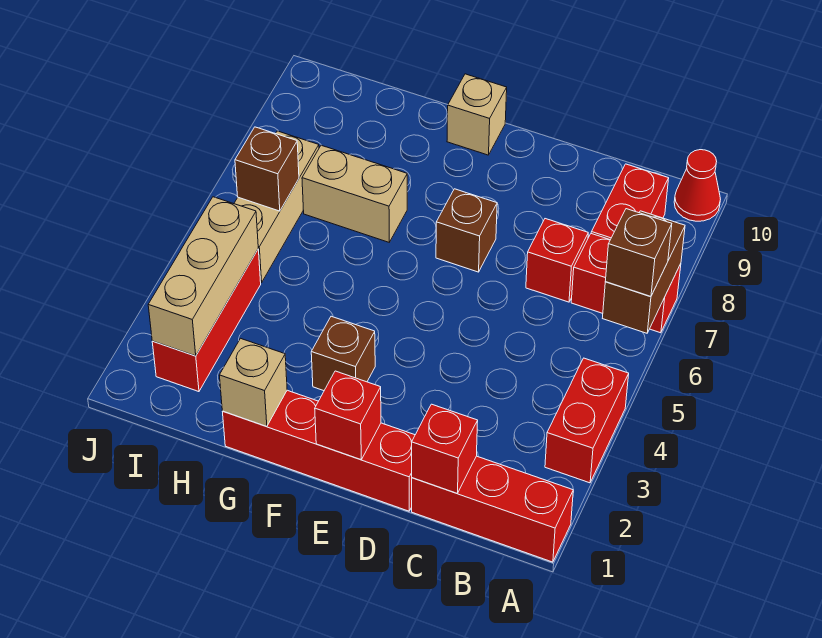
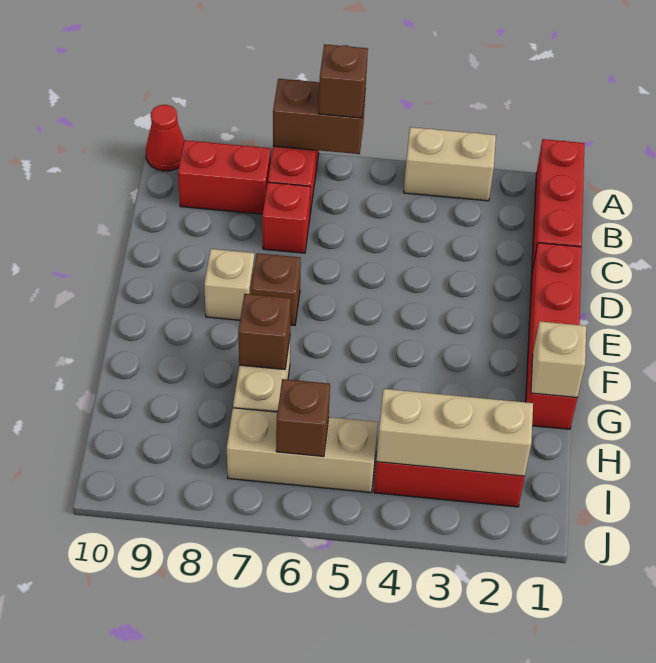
red brick A3:A4 level 1 -> tan brick A3:A4 level 1
red brick C1 level 2 -> none
red brick E1 level 2 -> none
brown brick F3 level 1 -> brown brick G7 level 2
tan brick F10 level 1 -> tan brick E8 level 1

